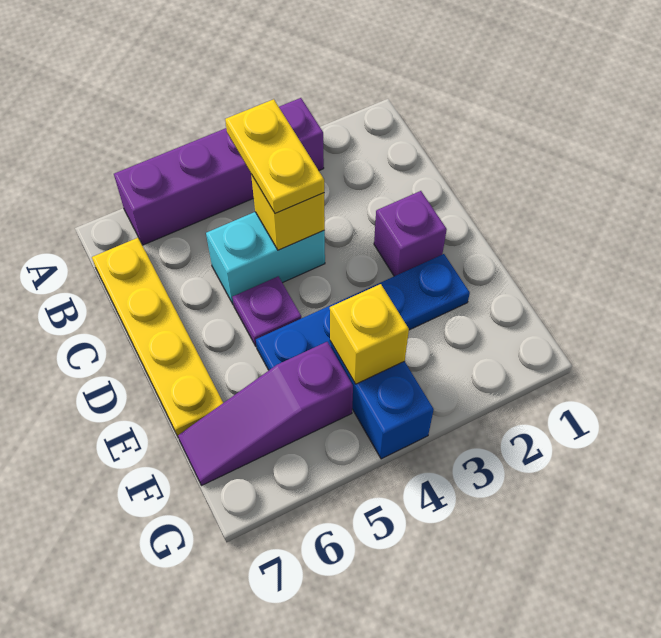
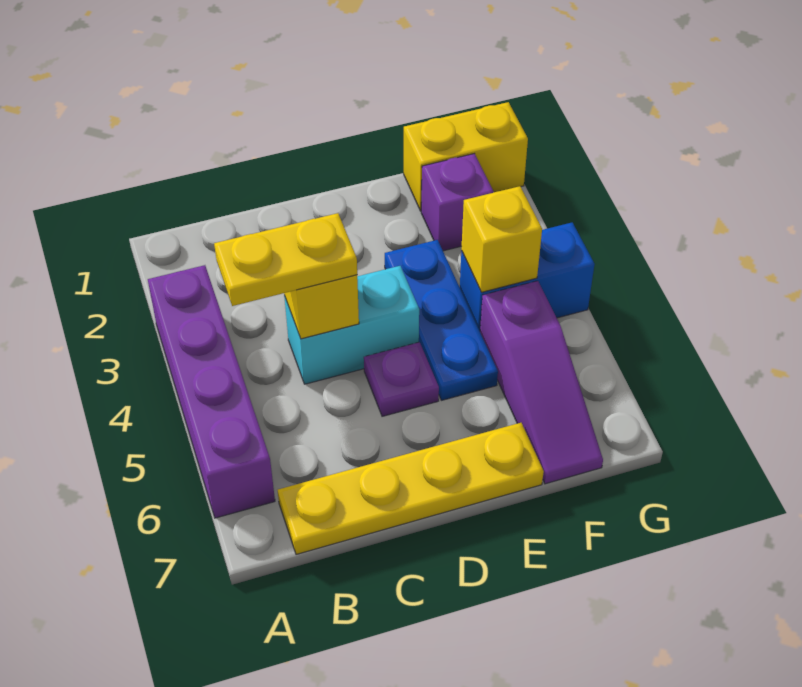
cyan brick C4:C5 level 1 -> cyan brick C4:D4 level 1
purple brick D2 level 1 -> purple brick F2 level 1
blue plate E2:E5 level 1 -> blue plate E3:E5 level 1
none -> yellow brick F1:G1 level 1

